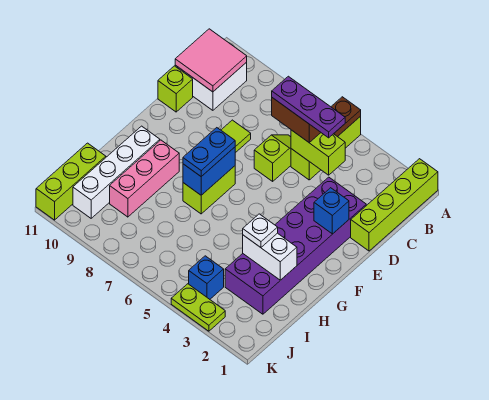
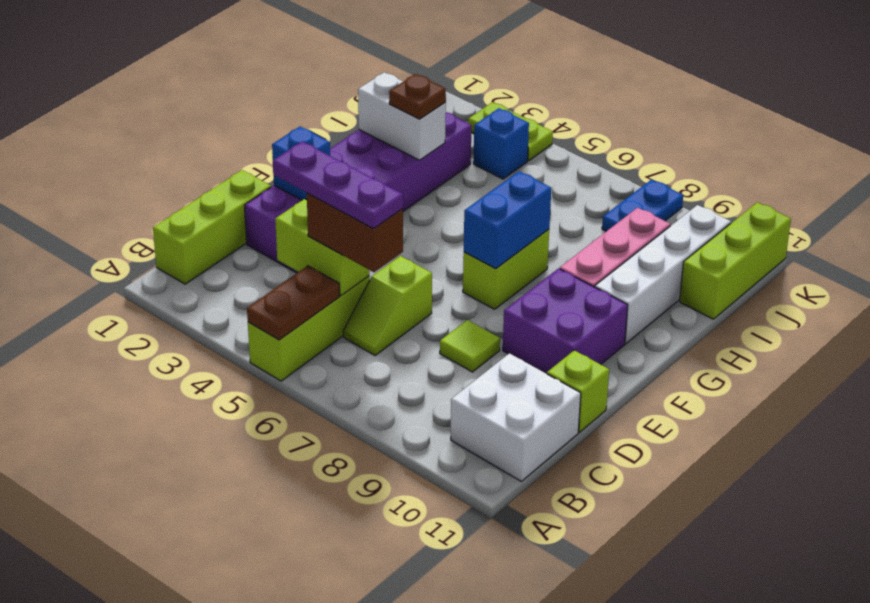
lime brick A1:D1 level 1 -> lime brick B1:D1 level 1
pink tile B10:C11 level 2 -> none
none -> purple brick E9:F10 level 1
blue plate F7:G7 level 3 -> blue plate J8:K8 level 1
white plate H3 level 3 -> brown plate H3 level 3

